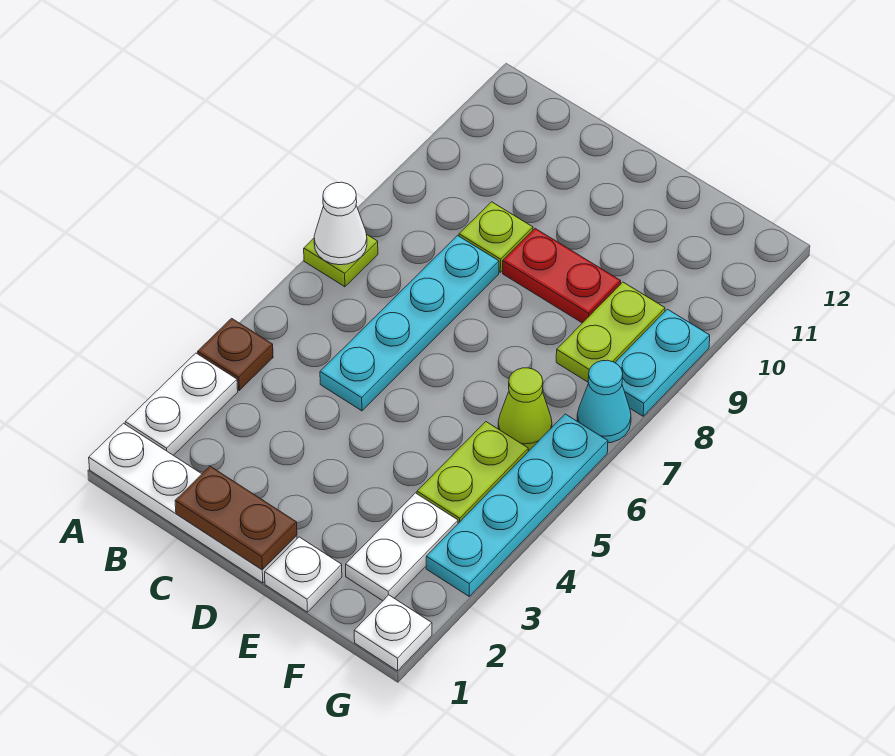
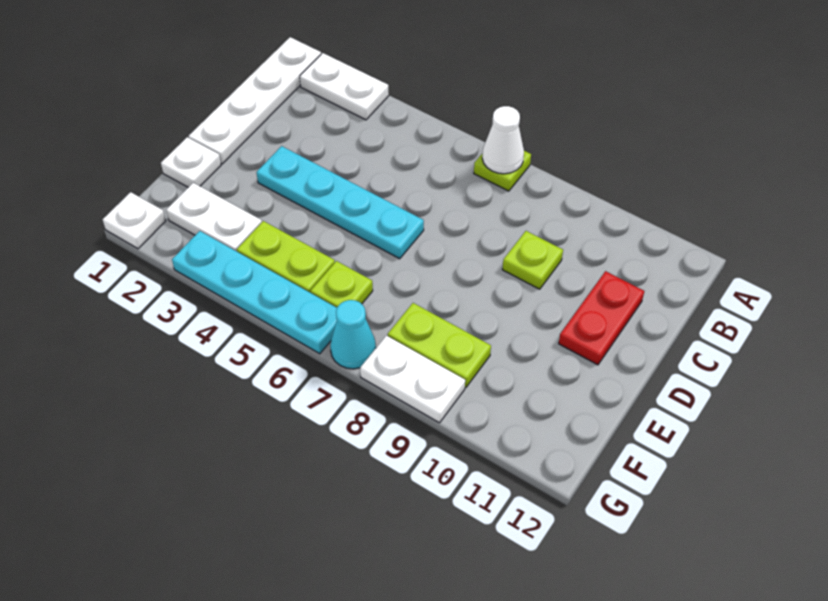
brown plate A4 level 1 -> none
brown plate C1:D1 level 2 -> none
cyan plate C5:C8 level 1 -> cyan plate D3:D6 level 1
red plate D9:E9 level 1 -> red plate C11:D11 level 1
lime cone F6 level 1 -> lime plate F6 level 1
cyan plate G8:G9 level 1 -> white plate G8:G9 level 1

